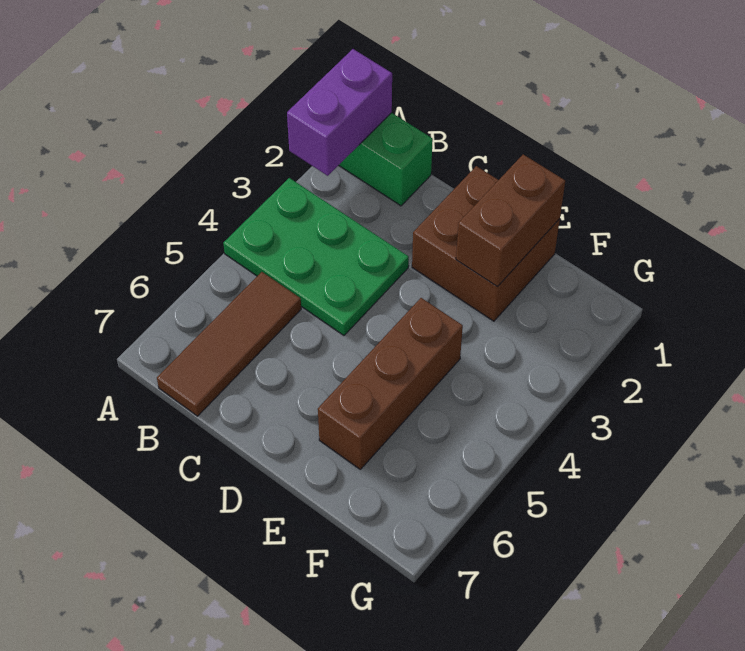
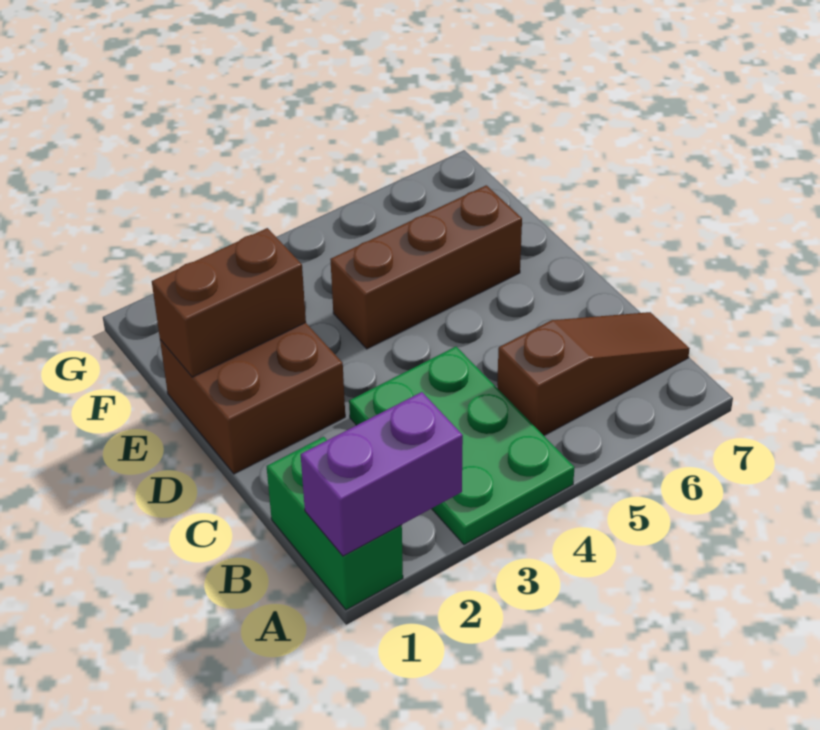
brown tile B5:B7 level 1 -> brown slope B5:B7 level 1 top 5

